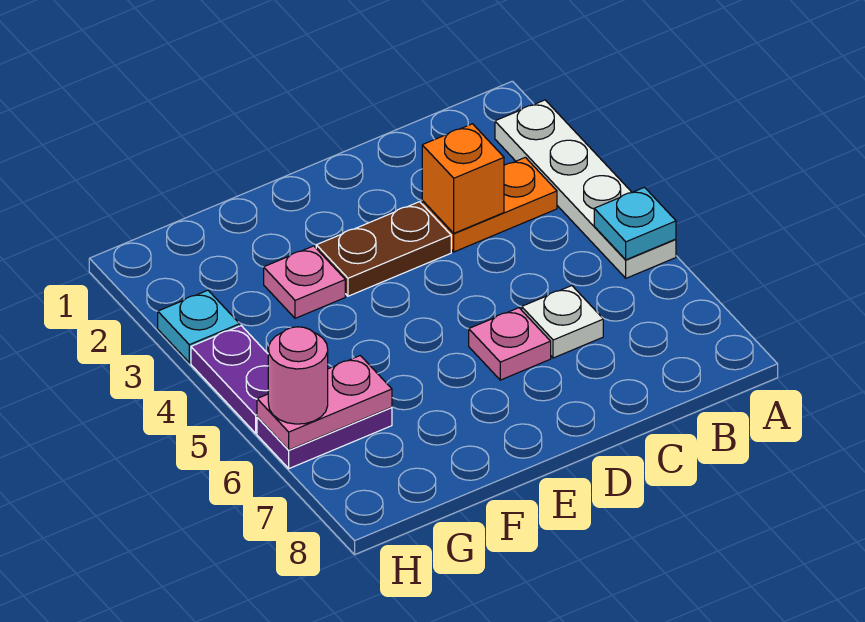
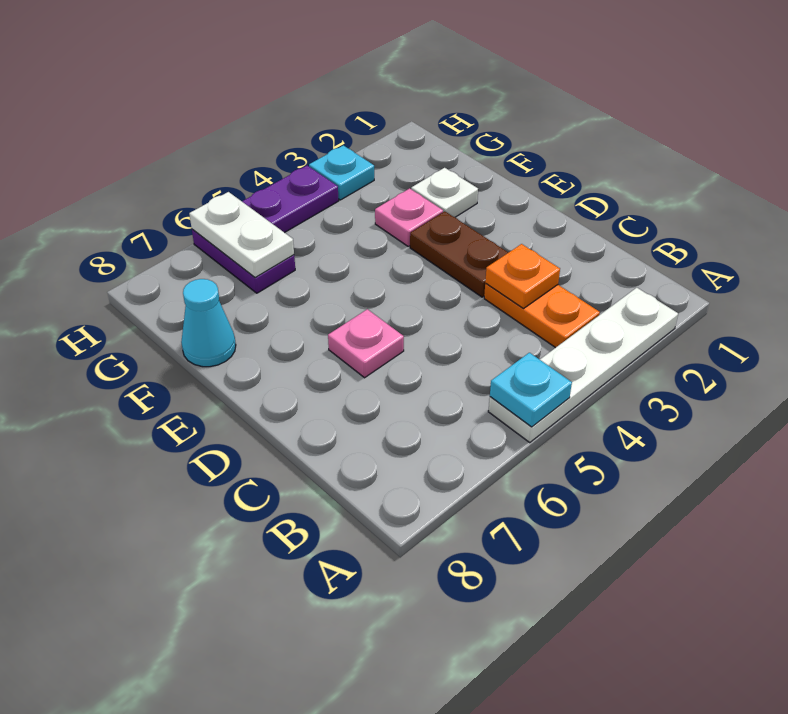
orange brick C3 level 2 -> orange plate C3 level 2
white plate C6 level 1 -> white plate F2 level 1
none -> cyan cone F8 level 1
pink plate G6:H6 level 2 -> white plate G6:H6 level 2
pink round brick H6 level 3 -> none

